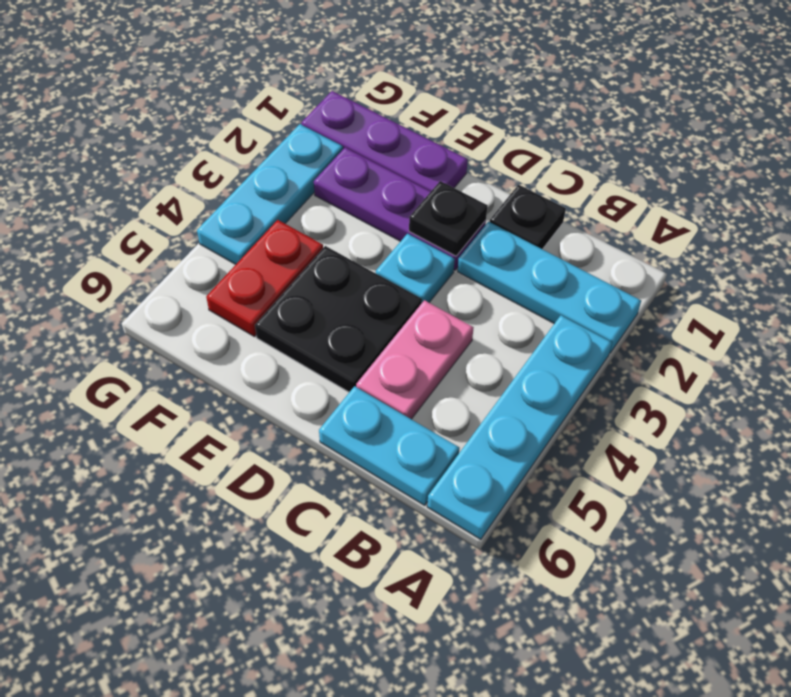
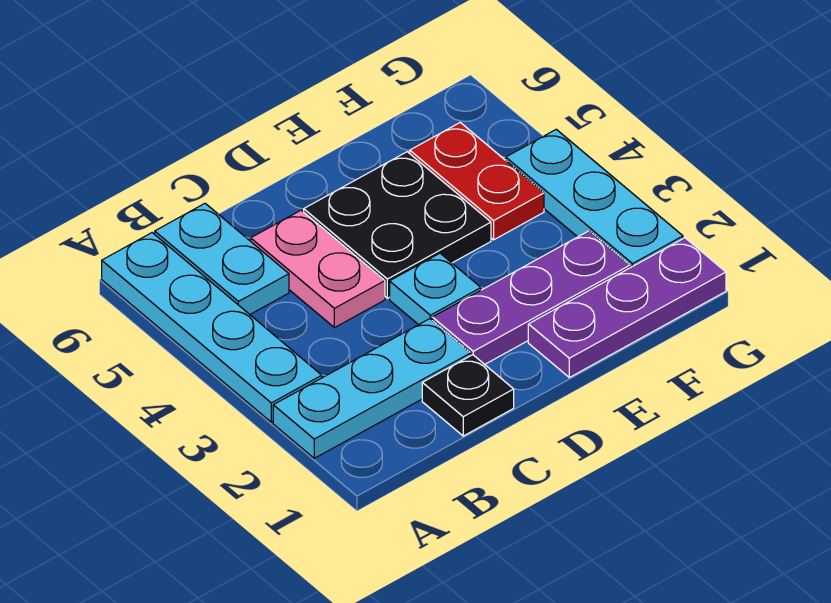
cyan plate B6:C6 level 1 -> cyan plate B5:B6 level 1
black plate D2 level 2 -> none

